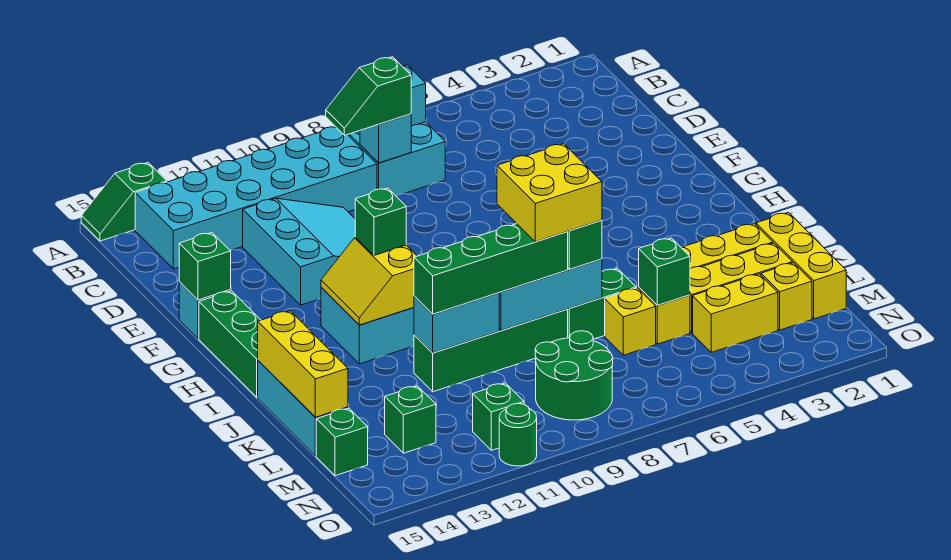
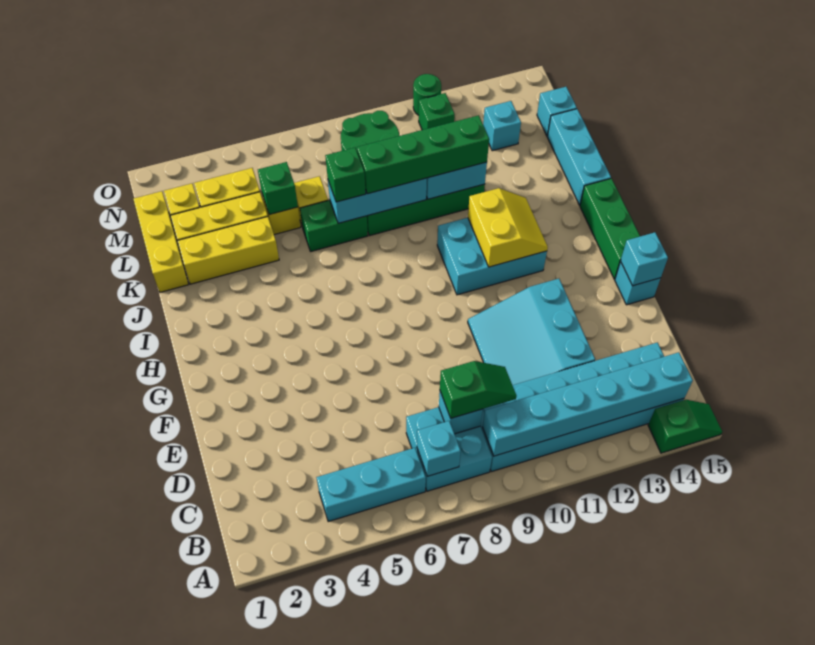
none -> cyan brick B4:B6 level 1
none -> cyan brick B9:B14 level 2
green brick F15 level 2 -> cyan brick F15 level 2
green brick H11 level 3 -> none
yellow brick J7:K8 level 4 -> none
yellow brick J15:L15 level 2 -> none
green brick M13 level 1 -> cyan brick M13 level 1
green brick M15 level 1 -> cyan brick M15 level 1

